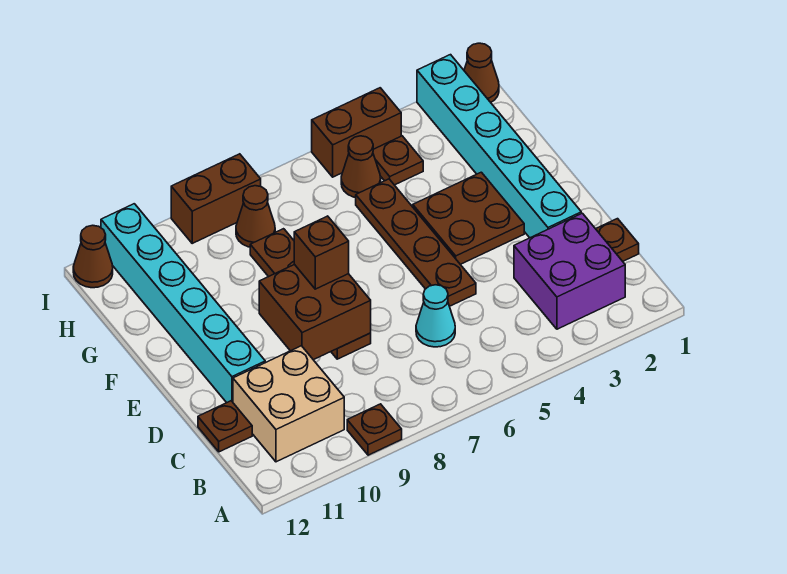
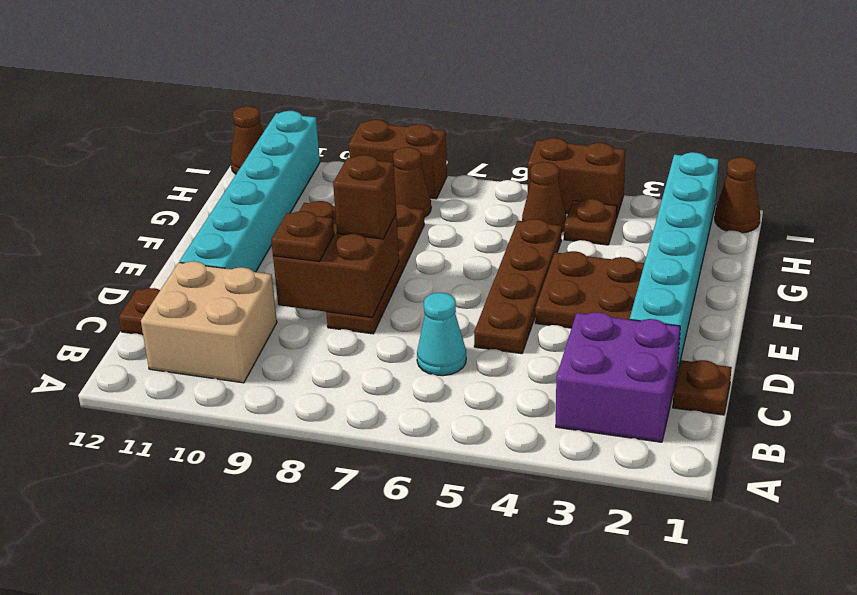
brown plate A9 level 1 -> brown plate D9 level 3

